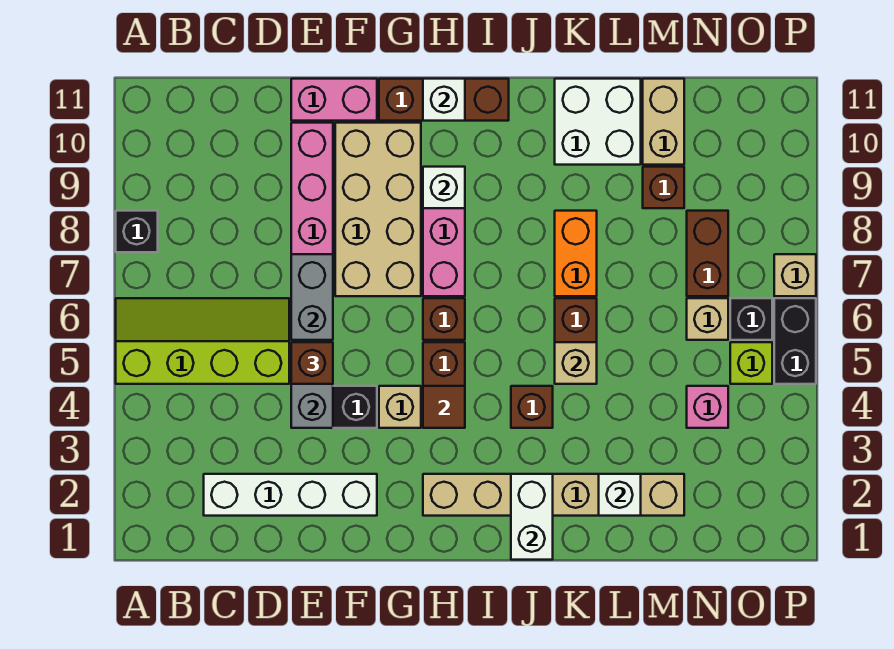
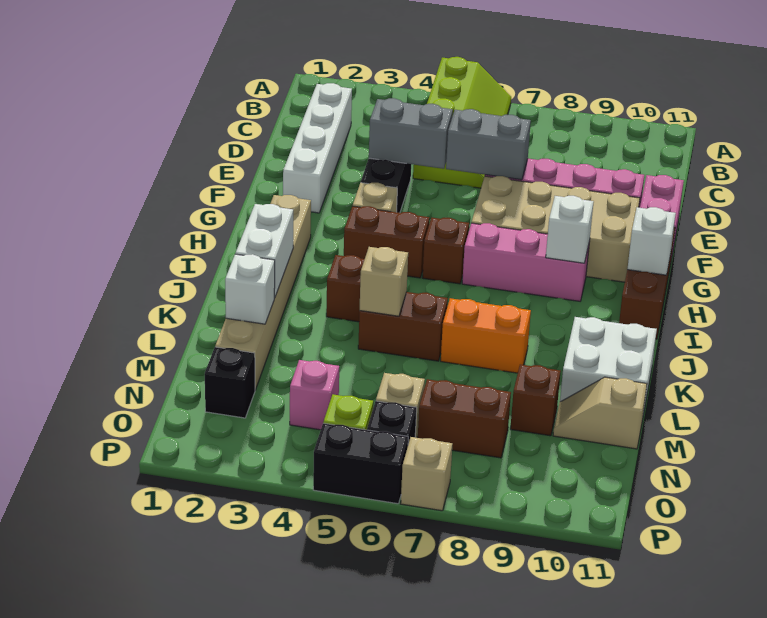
black brick A8 level 1 -> black brick N2 level 1
brown brick E5 level 3 -> none
brown tile H4 level 2 -> none
white brick J1:J2 level 2 -> white brick J2:K2 level 2
tan brick M10:M11 level 1 -> tan slope M10:M11 level 1 top 11

